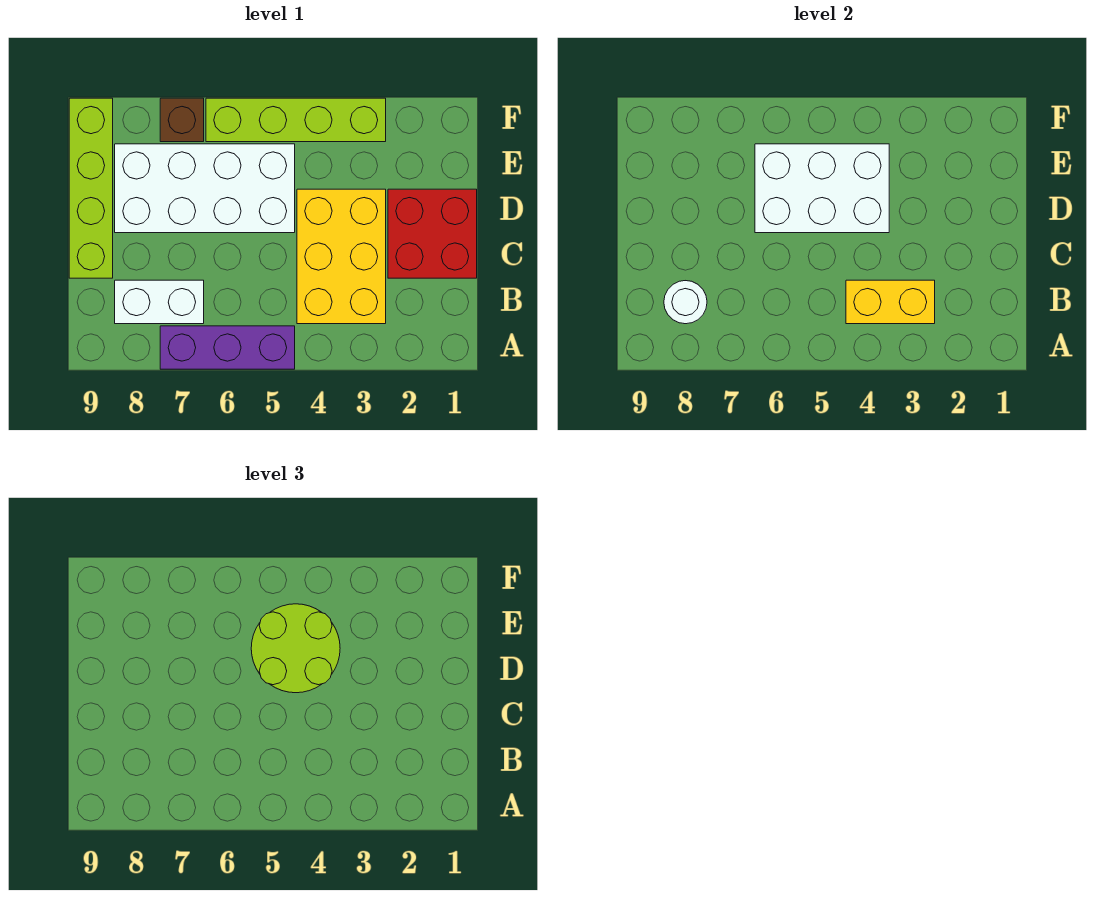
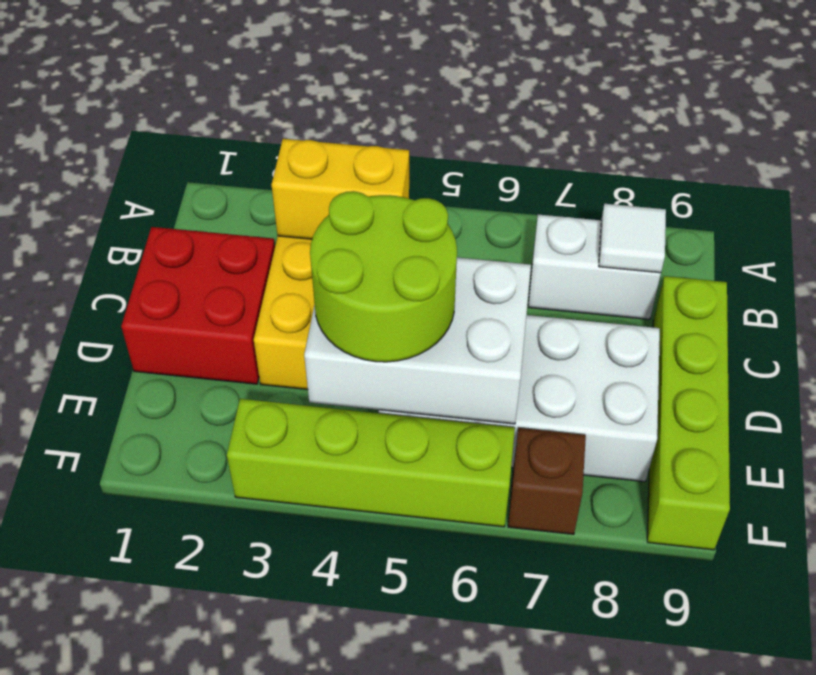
purple brick A5:A7 level 1 -> none
white round brick B8 level 2 -> white tile B8 level 2

